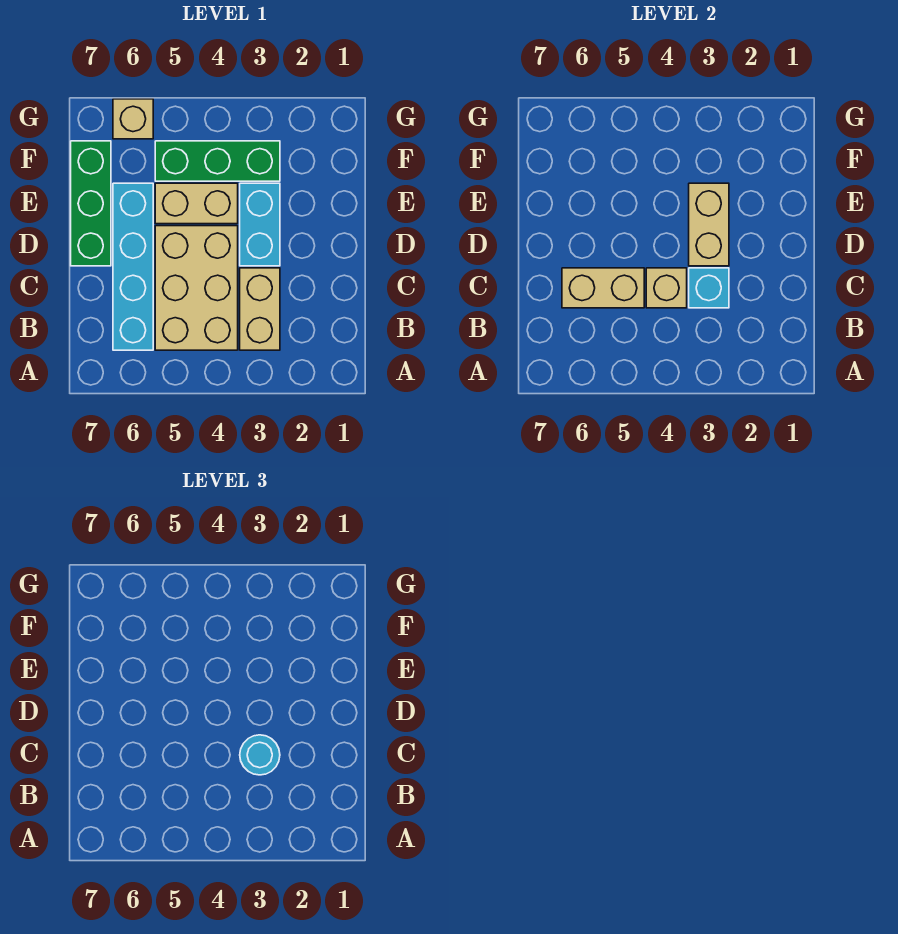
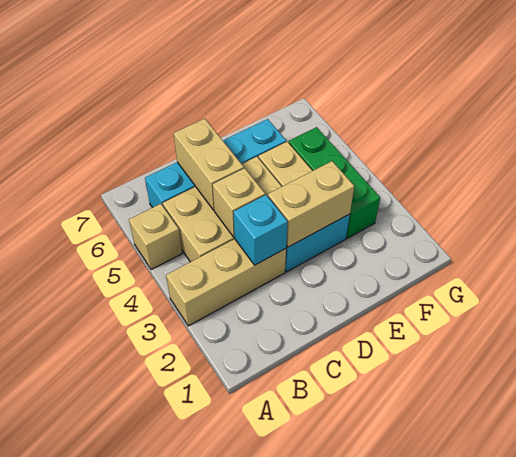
tan brick B3:C3 level 1 -> tan brick A3:C3 level 1
cyan round brick C3 level 3 -> none
green brick D7:F7 level 1 -> none
tan brick G6 level 1 -> tan brick A5 level 1

